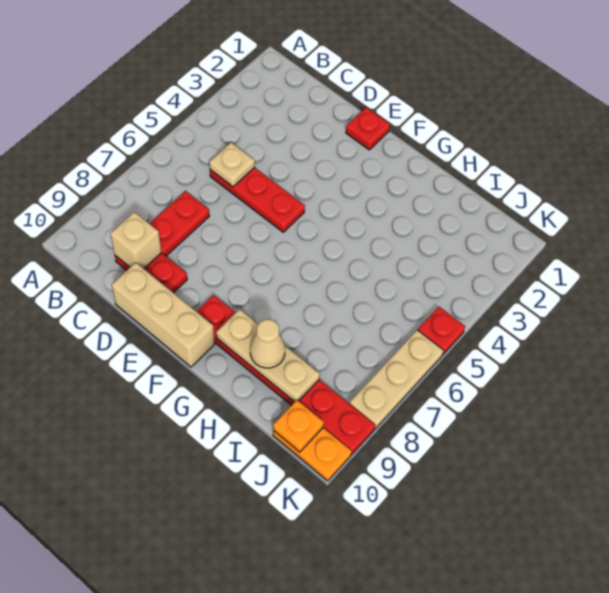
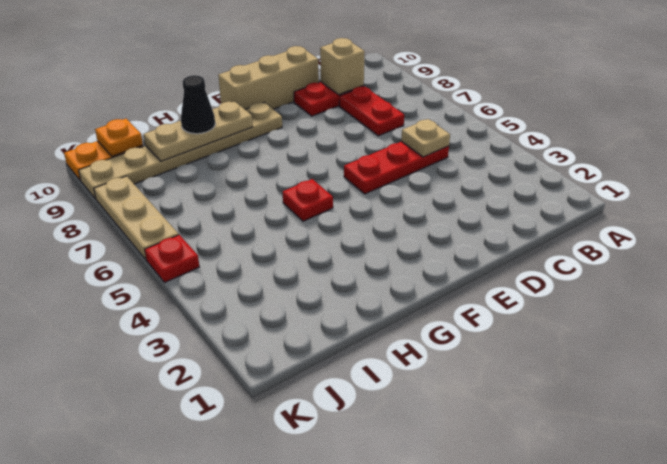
red plate E1 level 1 -> red plate G5 level 1
red plate F9:K9 level 1 -> tan plate F9:K9 level 1
tan cone H9 level 3 -> black cone H9 level 3

